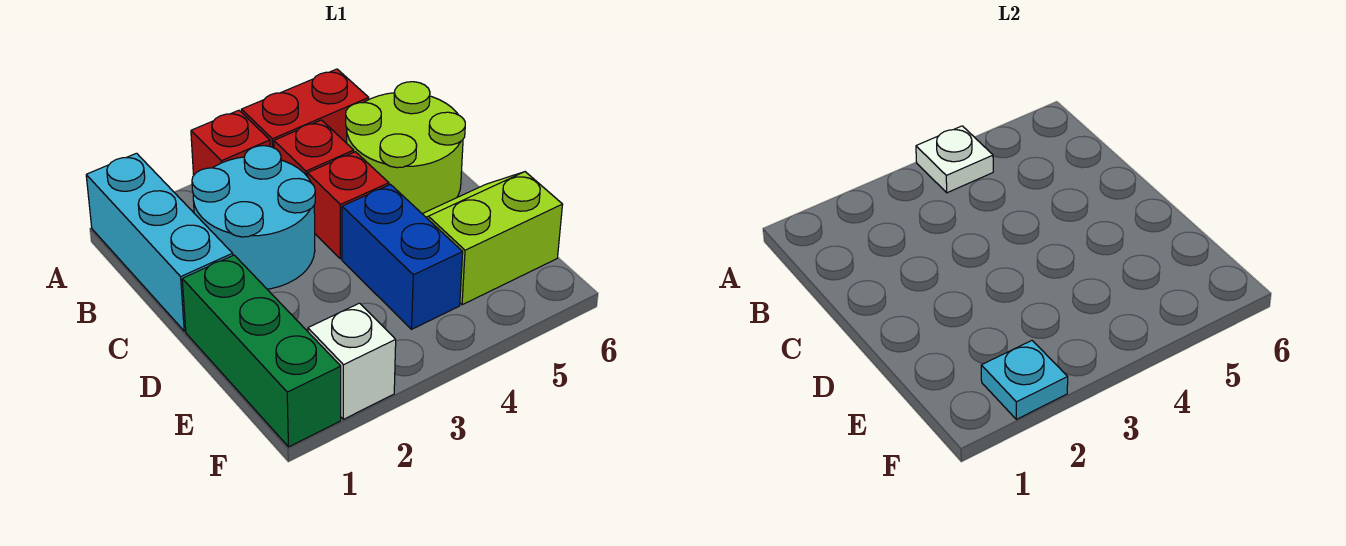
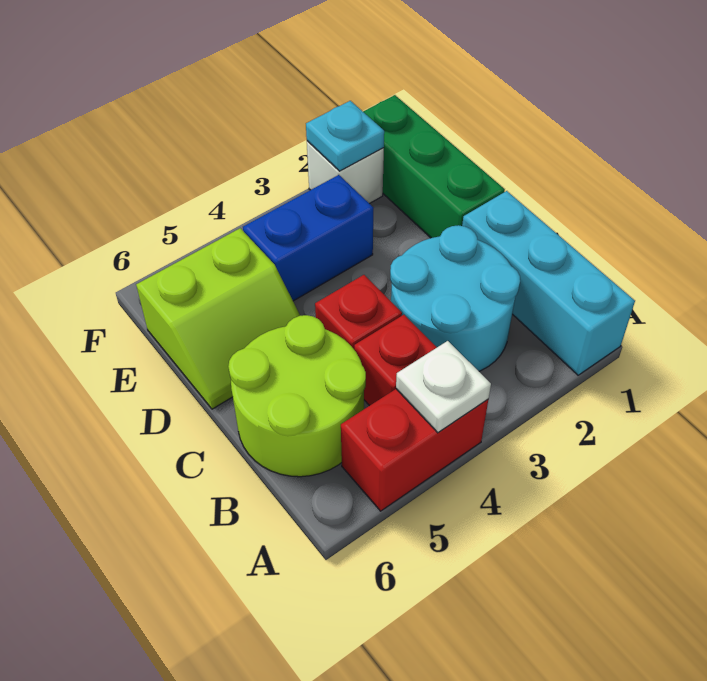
red brick A3 level 1 -> none
blue brick D4:E4 level 1 -> blue brick E3:E4 level 1

